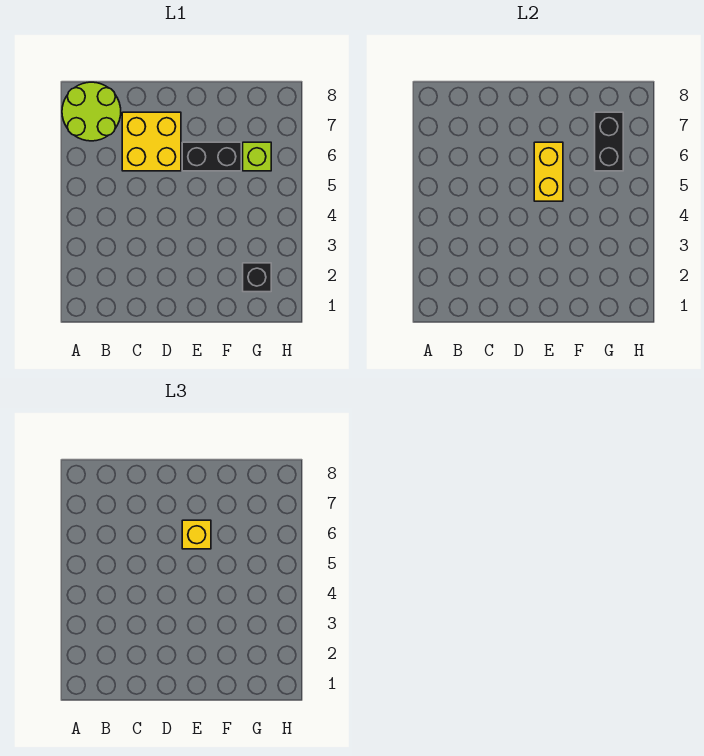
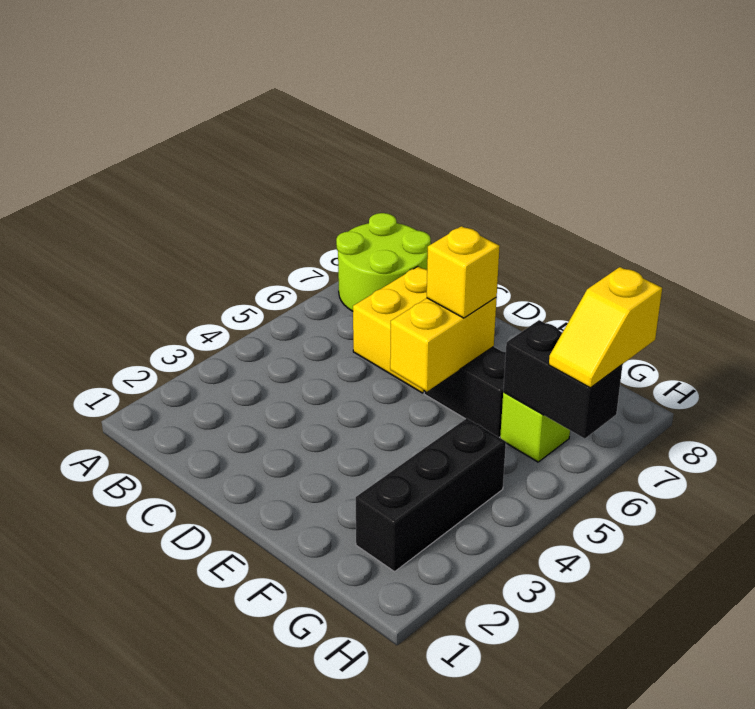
black brick G2 level 1 -> black brick G2:G4 level 1
black brick G6:G7 level 2 -> black brick G6:H6 level 2
none -> yellow slope H6:H7 level 3 top 7

